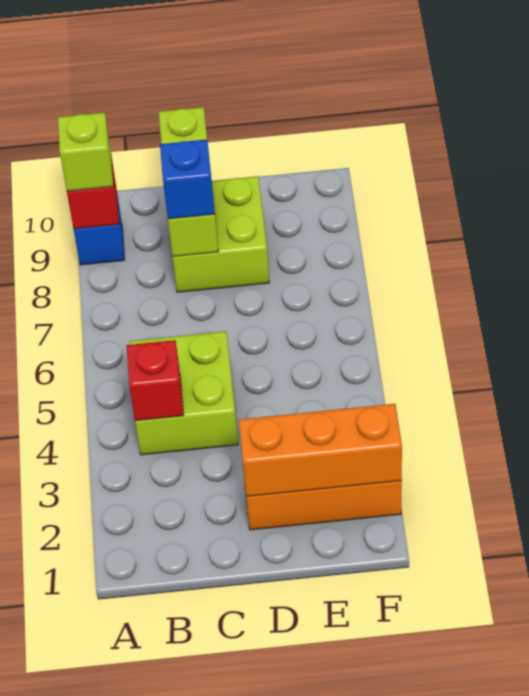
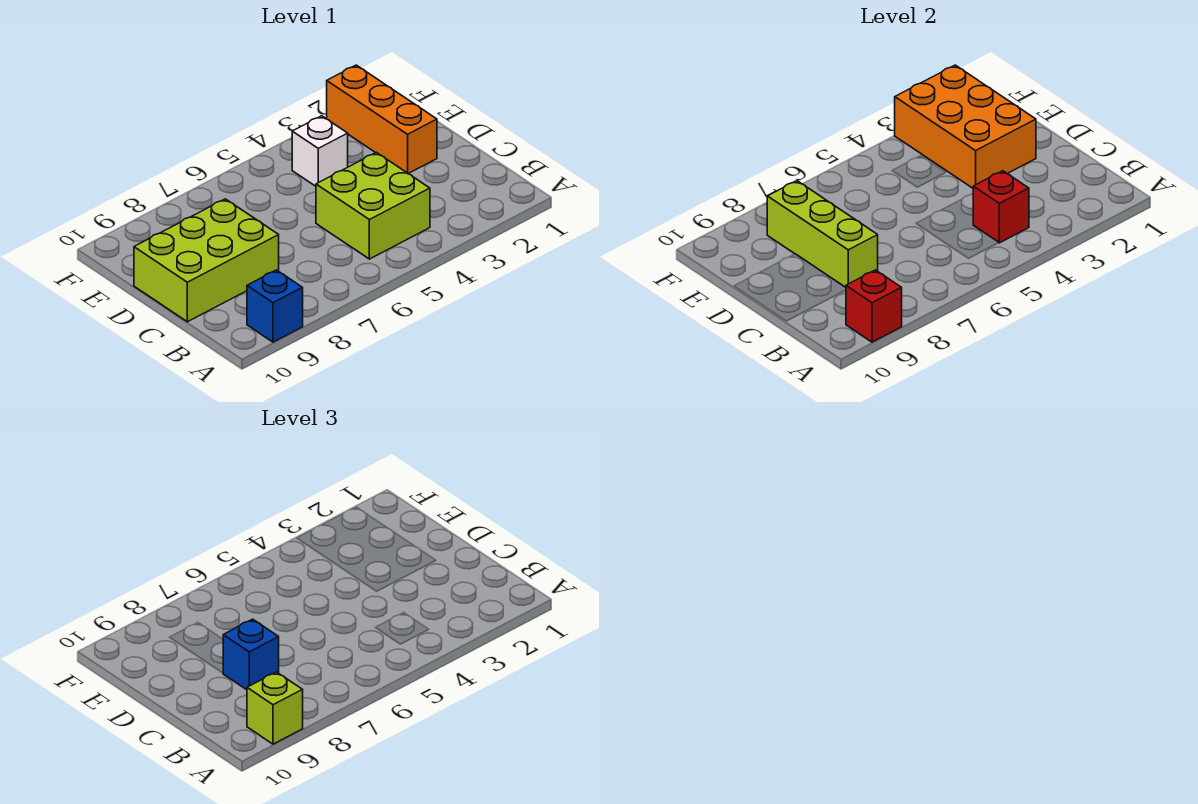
lime brick C8:D9 level 1 -> lime brick C8:D10 level 1
lime brick C8:C10 level 2 -> lime brick C8:E8 level 2
orange brick D2:F2 level 2 -> orange brick D2:F3 level 2
none -> white brick E4 level 1

